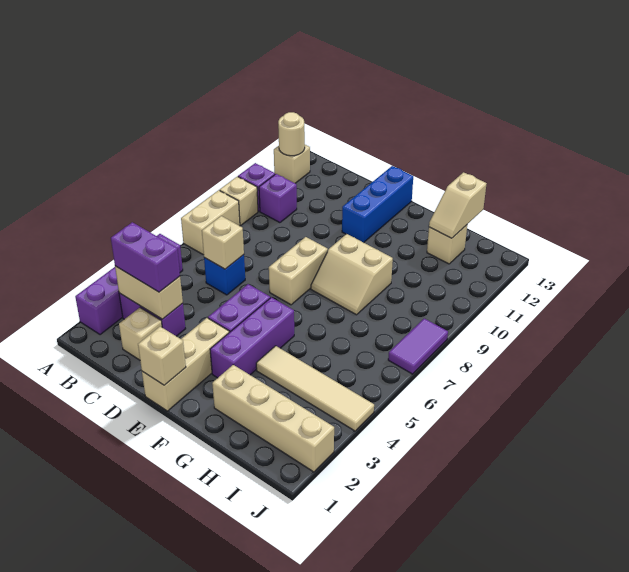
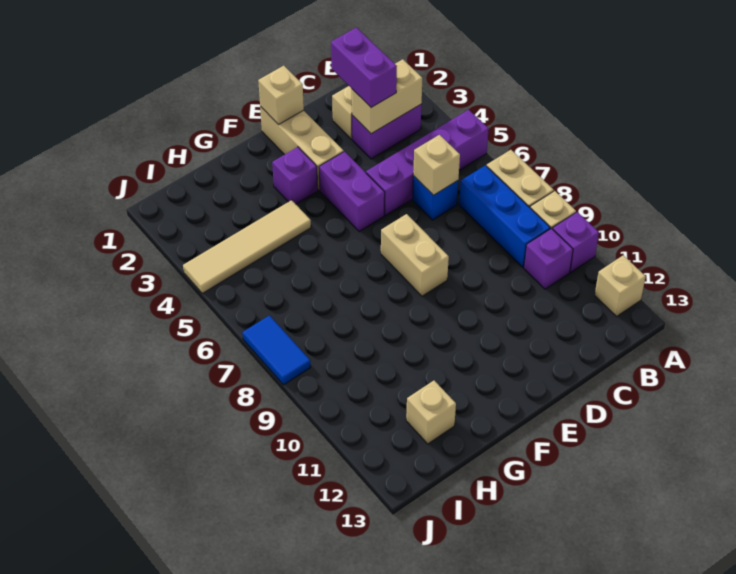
purple brick A2:A5 level 1 -> purple brick A5:D5 level 1
tan round brick A12 level 2 -> none
purple brick B3:C3 level 3 -> purple brick C2:C3 level 3
blue brick E11:E13 level 1 -> blue brick B7:B9 level 1
purple brick F3:F5 level 1 -> purple brick F3 level 1
tan slope F8:G9 level 1 top 9 -> none
tan brick G2:J2 level 1 -> none
tan slope H12:H13 level 2 top 13 -> none
purple tile J7:J8 level 1 -> blue tile J7:J8 level 1

